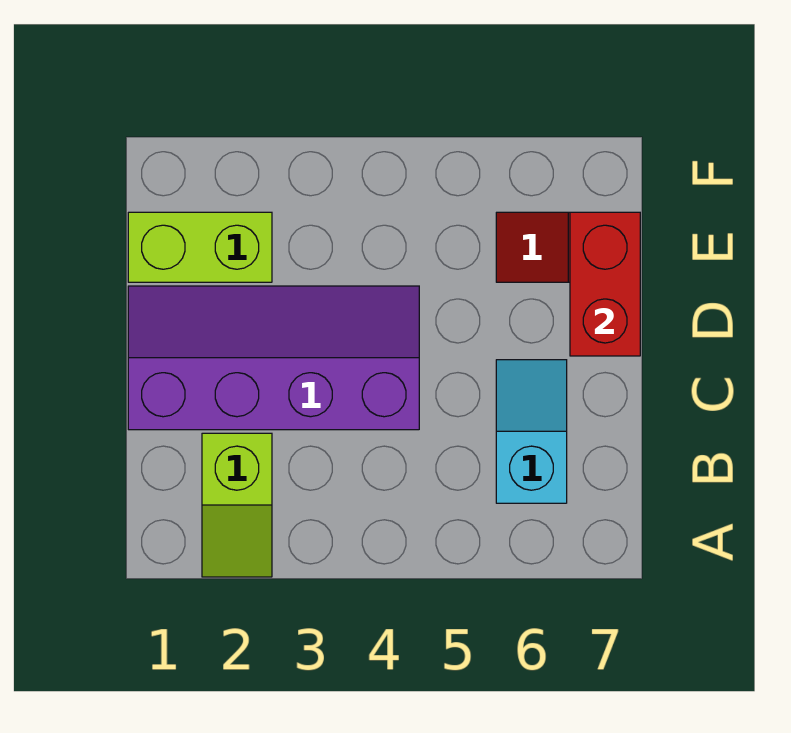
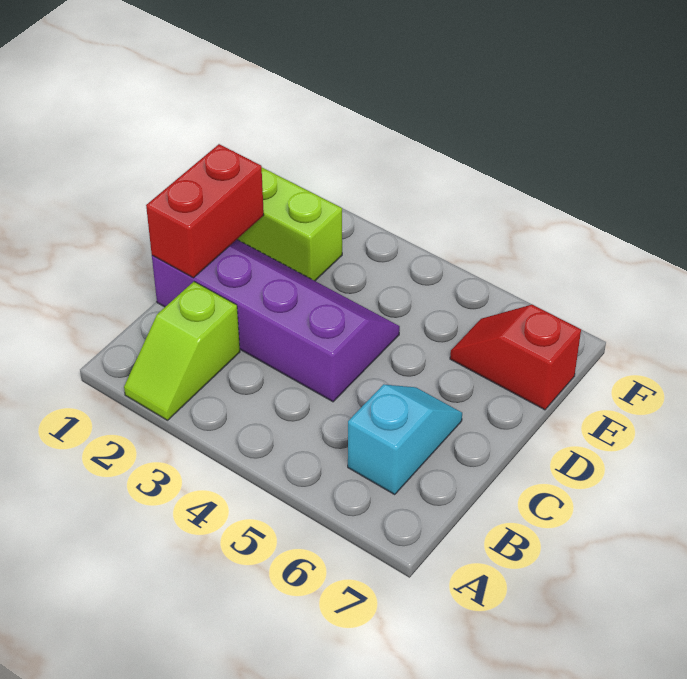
red brick D7:E7 level 2 -> red brick C1:D1 level 2

